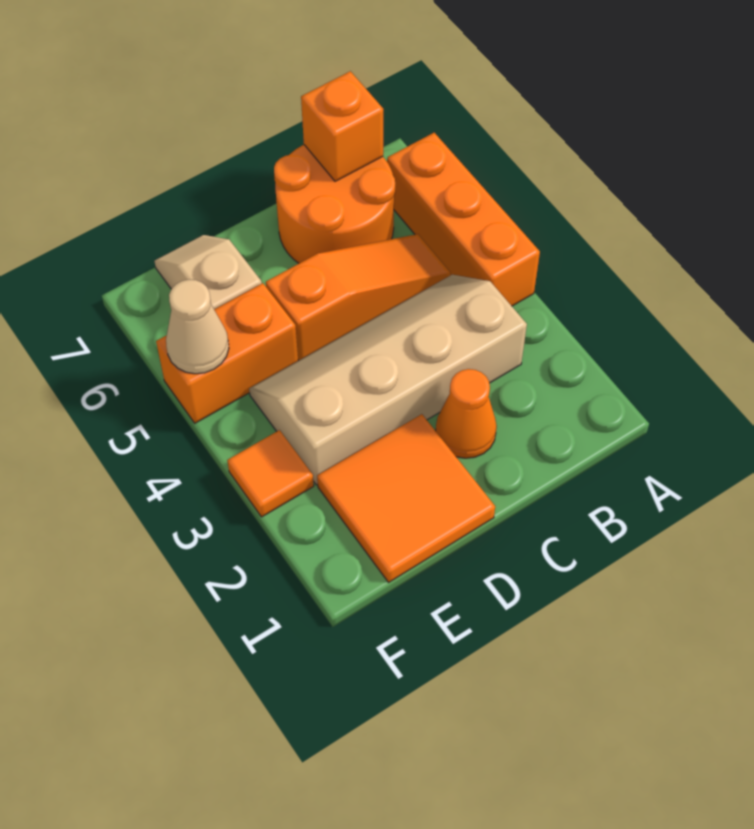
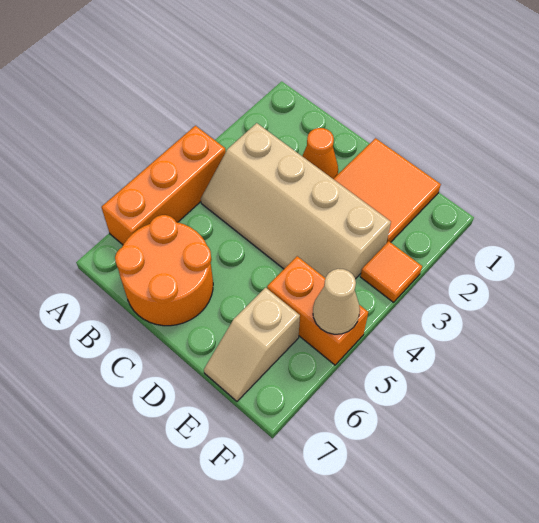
orange slope B5:D5 level 1 top D -> none
orange brick B7 level 2 -> none

